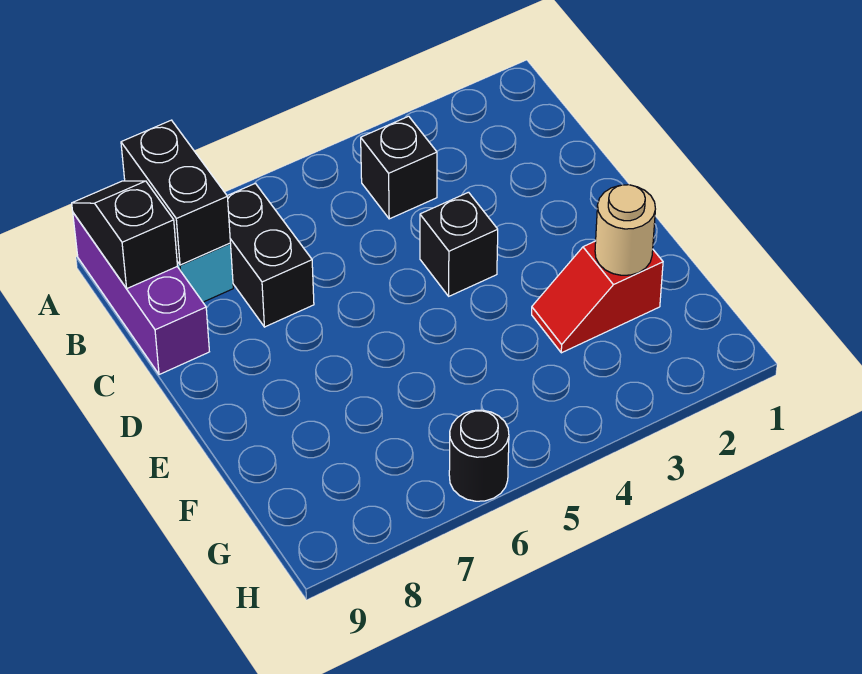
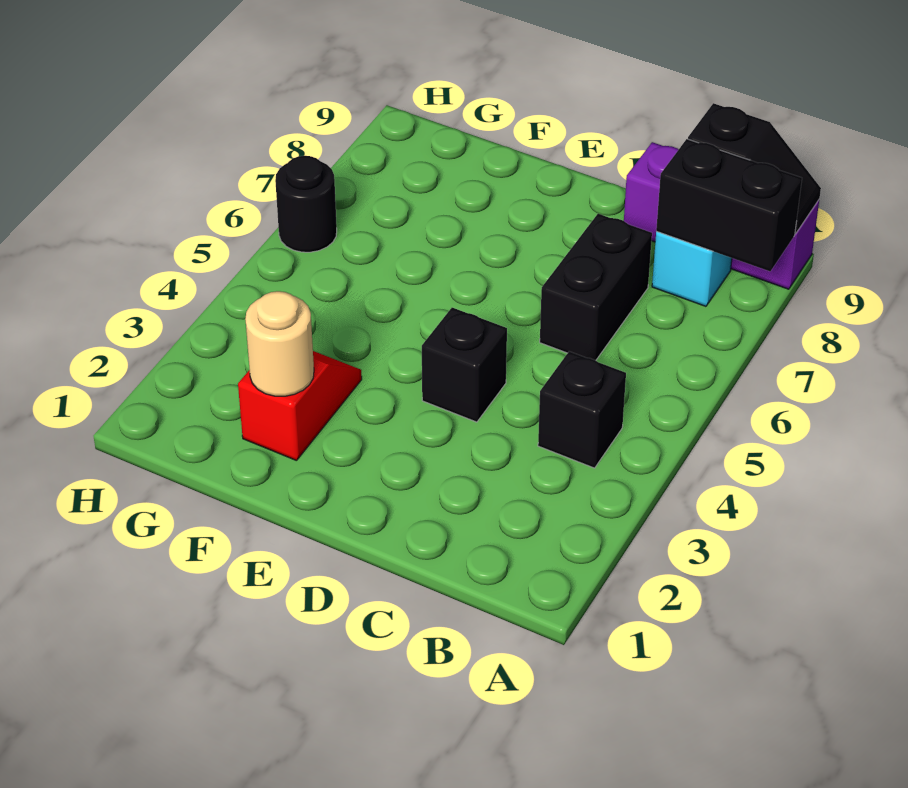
black brick B7:C7 level 1 -> black brick C6:C7 level 1

